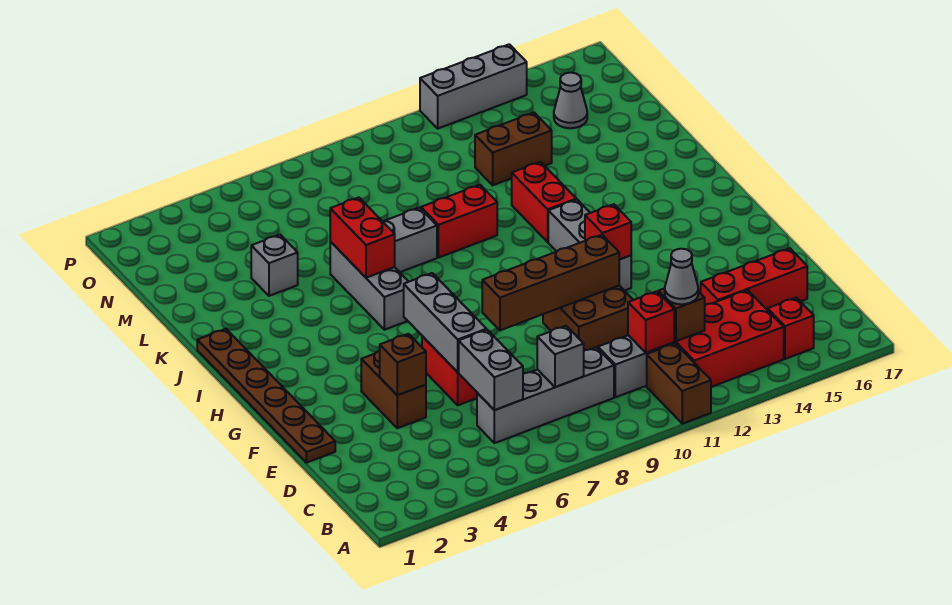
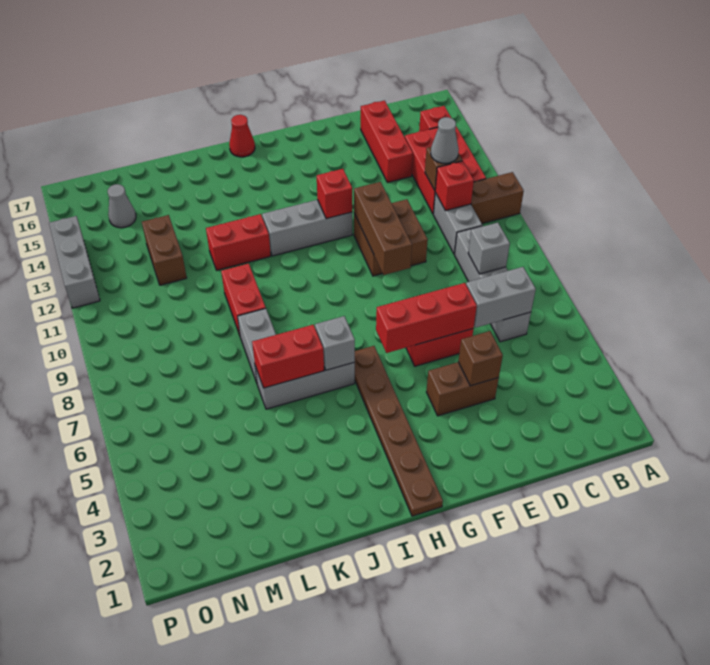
brown plate E1:J1 level 1 -> brown plate H1:H6 level 1
grey brick E6:G6 level 2 -> red brick E6:G6 level 2
brown brick F8:F11 level 2 -> brown brick F9:F11 level 2
none -> red cone I17 level 1
grey brick L4 level 1 -> grey brick I6 level 2

